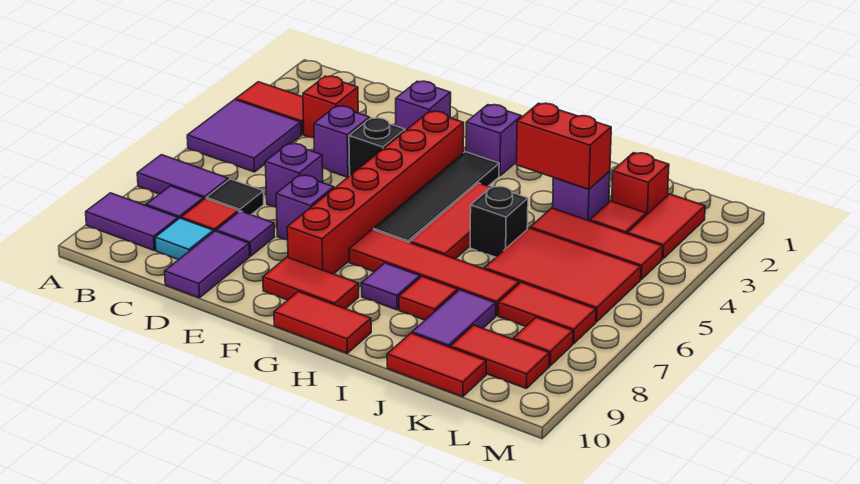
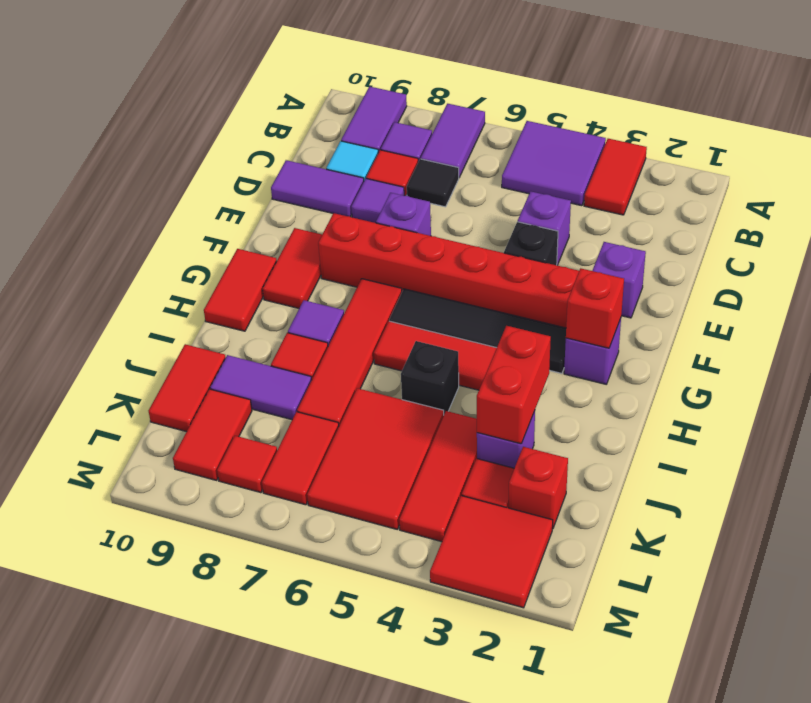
red brick C3 level 1 -> red brick G2 level 2
purple brick D6 level 1 -> none
red tile L2:L3 level 1 -> red tile L2:M3 level 1

